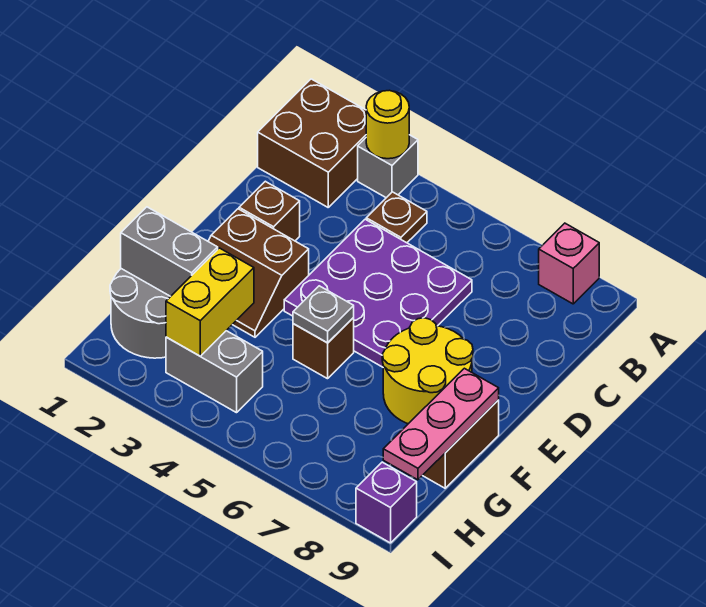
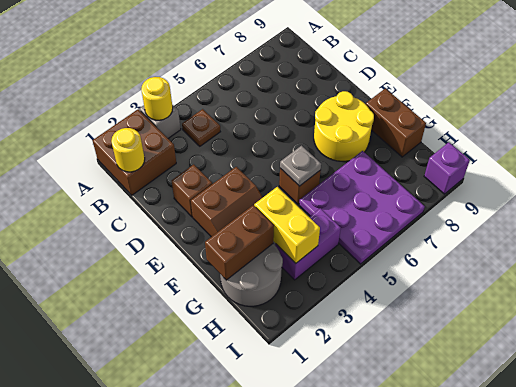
pink brick A8 level 1 -> none
none -> yellow round brick B1 level 2
purple plate C4:E6 level 1 -> purple plate G5:I7 level 1
pink plate F9:H9 level 2 -> none
grey brick G1:G2 level 2 -> brown brick G1:G2 level 2
grey brick H3:H4 level 1 -> purple brick H3:H4 level 1

